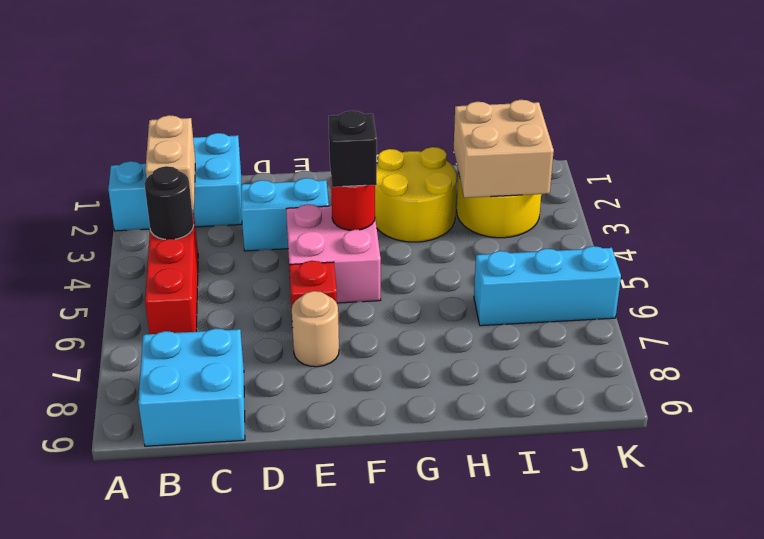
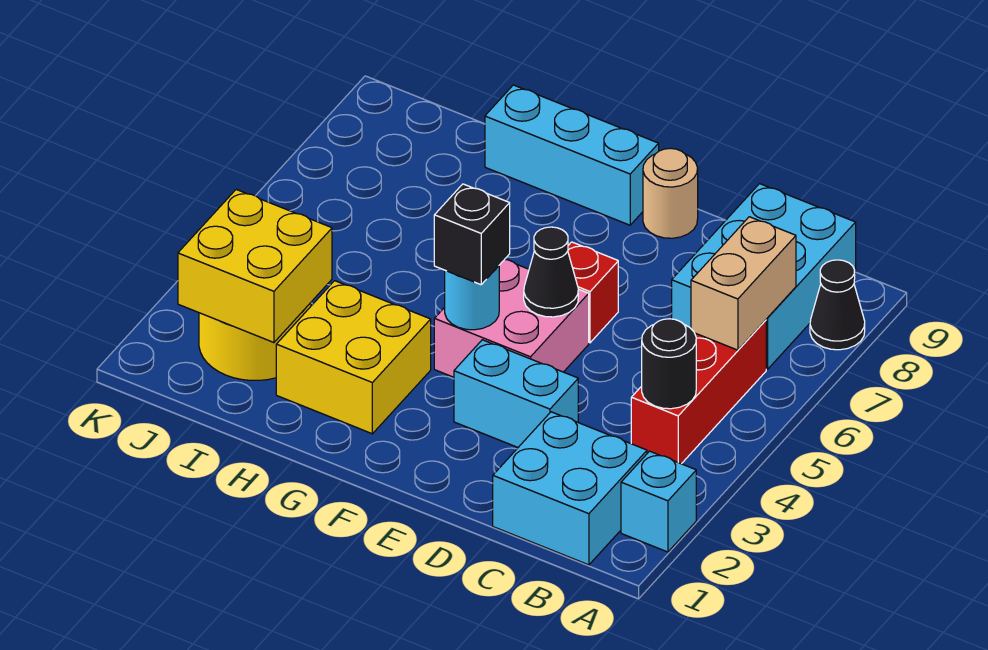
none -> black cone A8 level 1
tan brick B2:B3 level 2 -> tan brick B6:B7 level 2
cyan brick B8:C9 level 1 -> cyan brick B7:C9 level 1
none -> black cone E5 level 2
tan round brick E7 level 1 -> tan round brick E9 level 1
red round brick F4 level 2 -> cyan round brick F4 level 2
yellow round brick G2:H3 level 1 -> yellow brick G2:H3 level 1
tan brick I2:J3 level 2 -> yellow brick I2:J3 level 2
cyan brick I6:K6 level 1 -> cyan brick F9:H9 level 1

